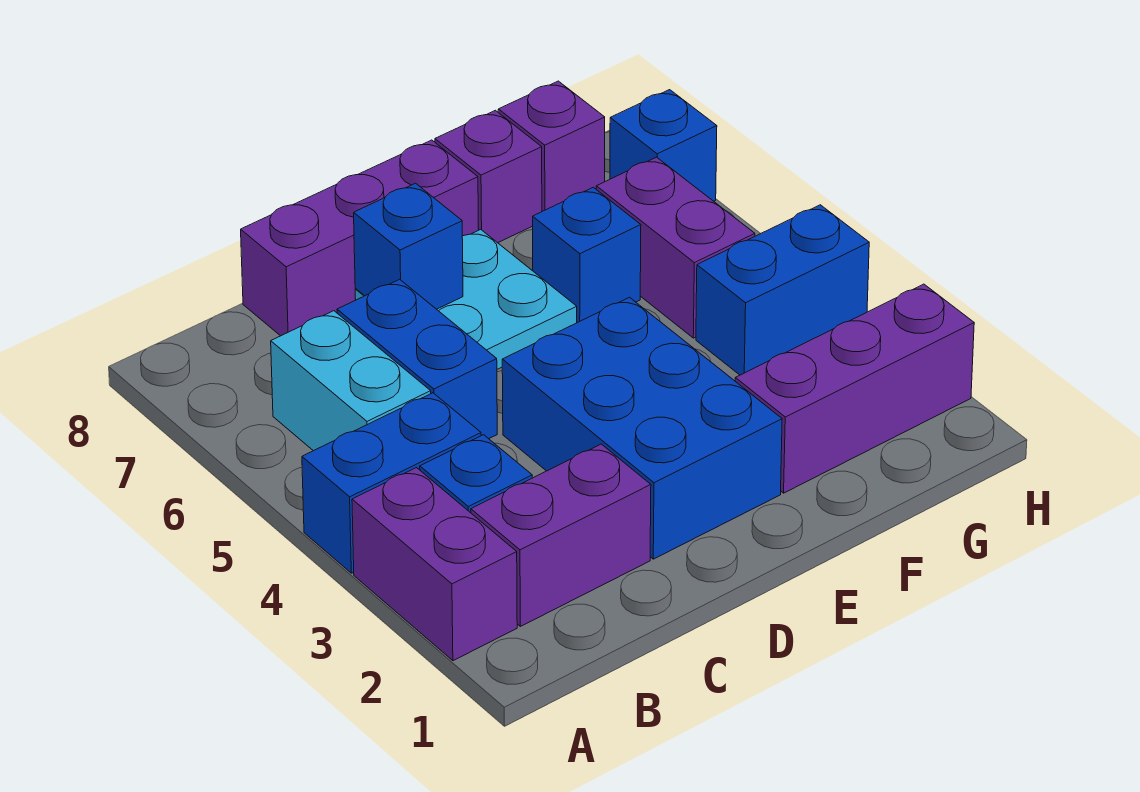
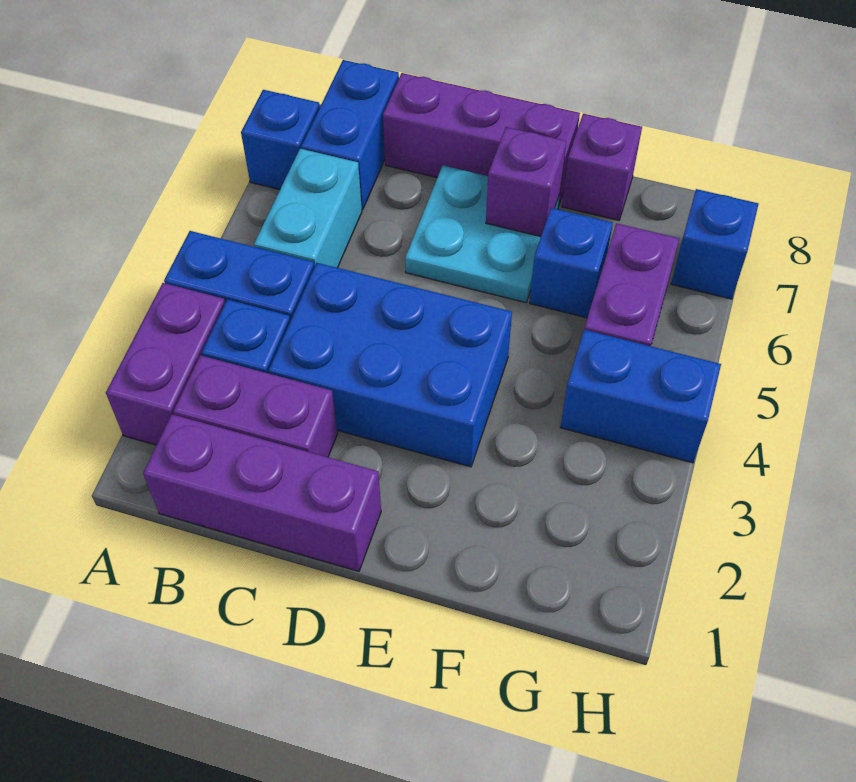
blue brick C5:C6 level 1 -> blue brick B7:B8 level 1
blue brick D2:E4 level 1 -> blue brick C3:E4 level 1
blue brick D7 level 2 -> blue brick A7 level 1
purple brick F2:H2 level 1 -> purple brick B1:D1 level 1
purple brick G8 level 1 -> purple brick E7 level 2

